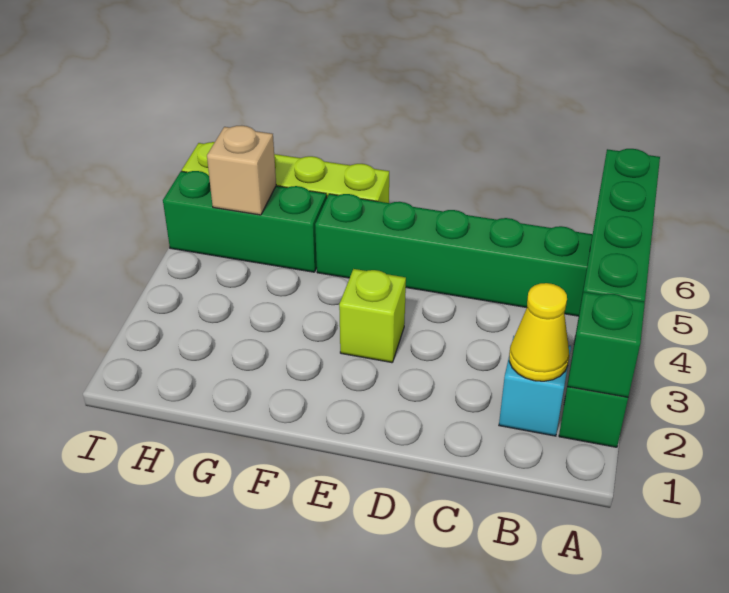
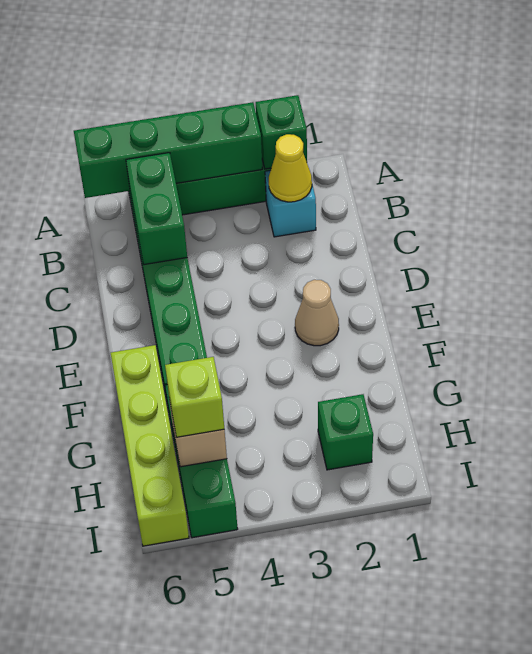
none -> green brick B5:C5 level 2
none -> tan cone E2 level 1
lime brick E3 level 1 -> lime brick H5 level 3
none -> green brick H2 level 1

